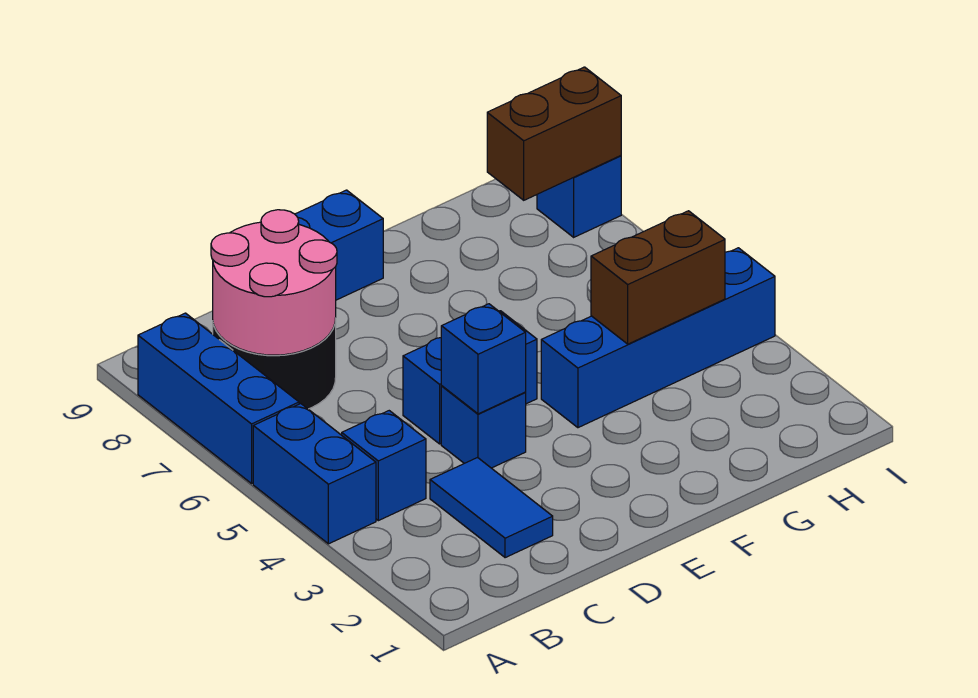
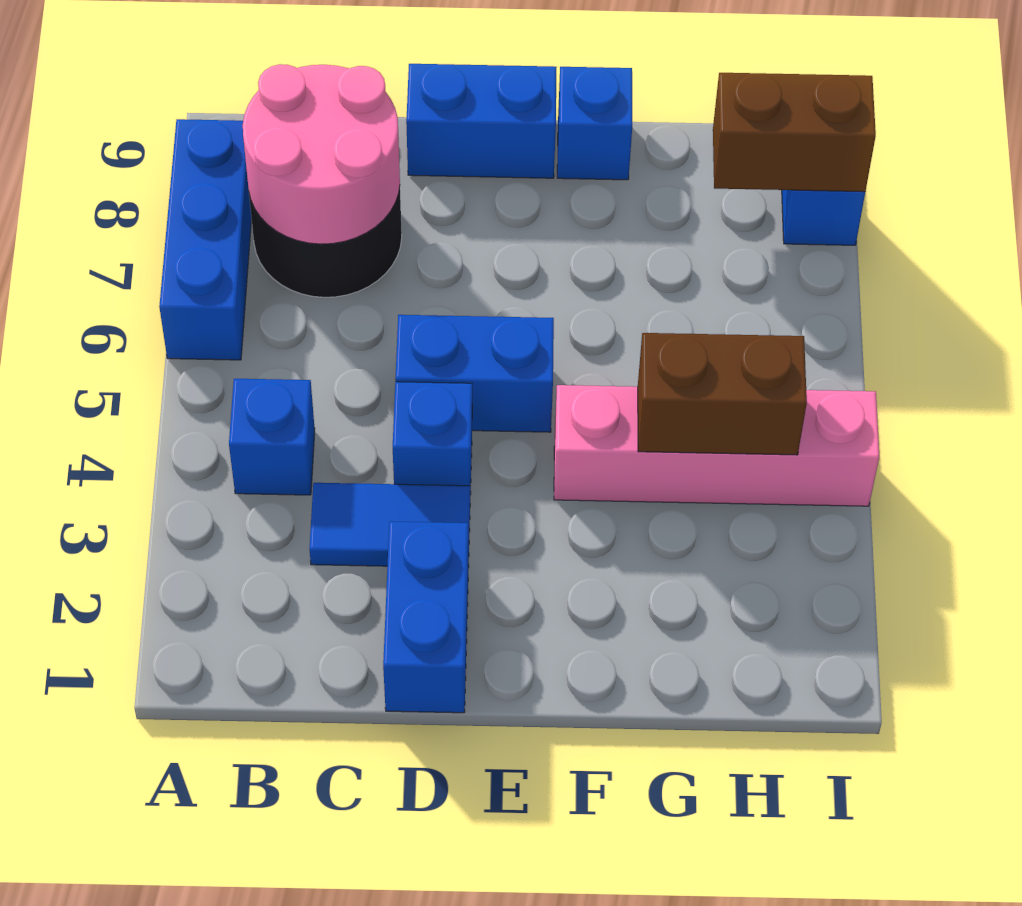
blue brick A4:A5 level 1 -> blue brick D1:D2 level 1
blue tile C2:C3 level 1 -> blue tile C3:D3 level 1
blue brick D4 level 2 -> blue brick F9 level 1
blue brick F4:I4 level 1 -> pink brick F4:I4 level 1

